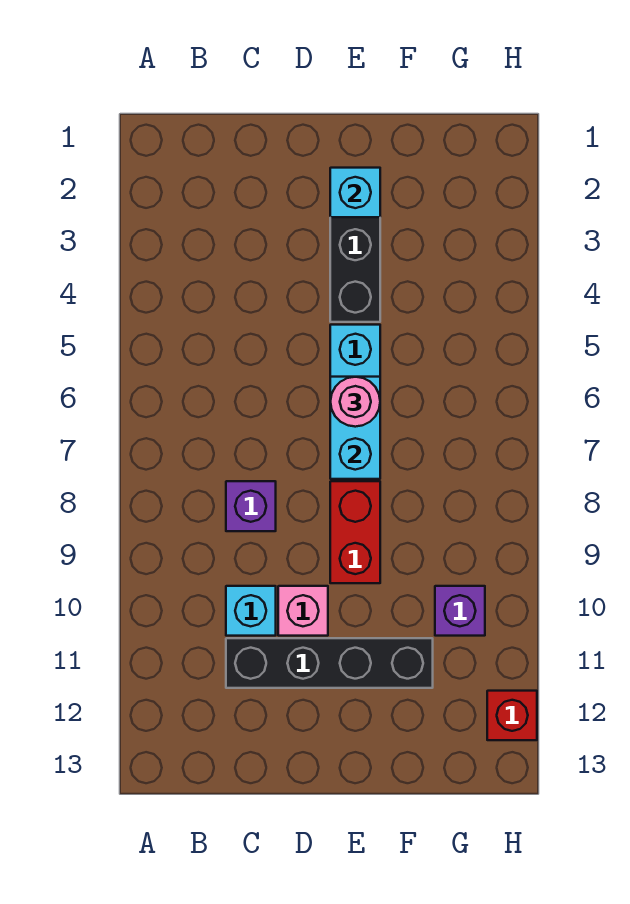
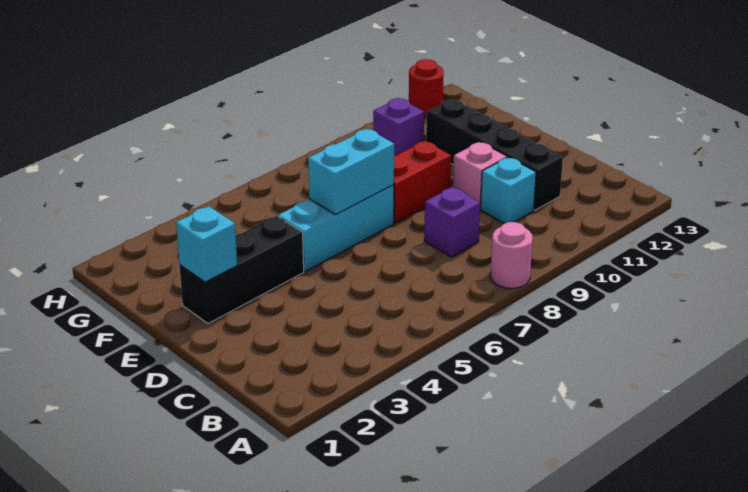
pink round brick E6 level 3 -> pink round brick A8 level 1
red brick H12 level 1 -> red round brick H12 level 1

